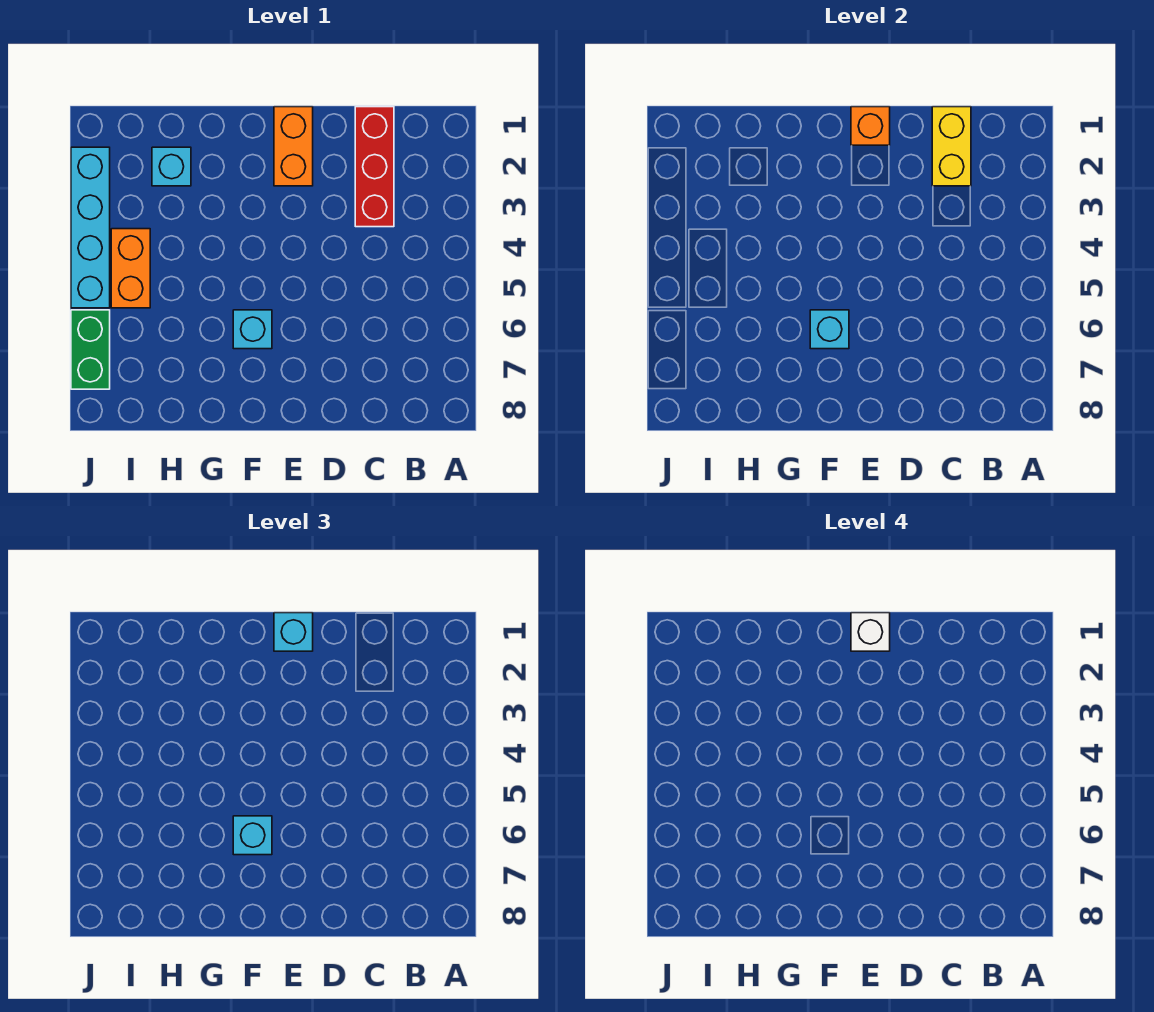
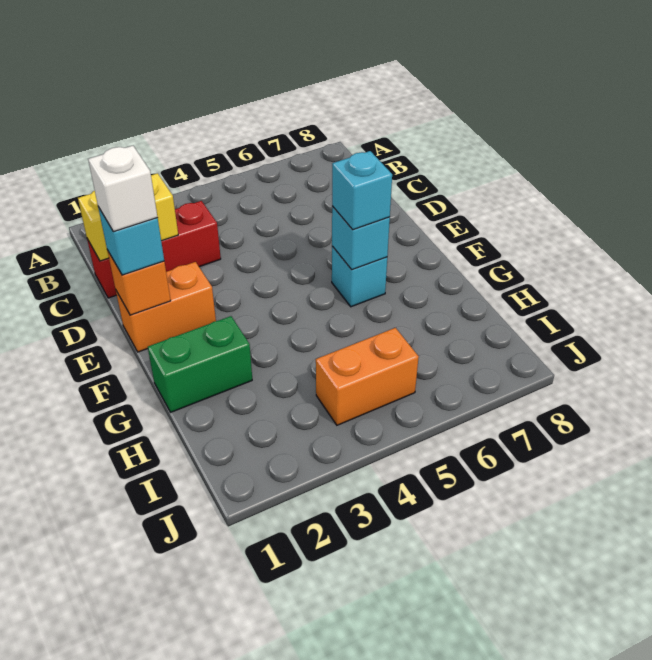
cyan brick H2 level 1 -> none
cyan brick J2:J5 level 1 -> none
green brick J6:J7 level 1 -> green brick G1:G2 level 1

